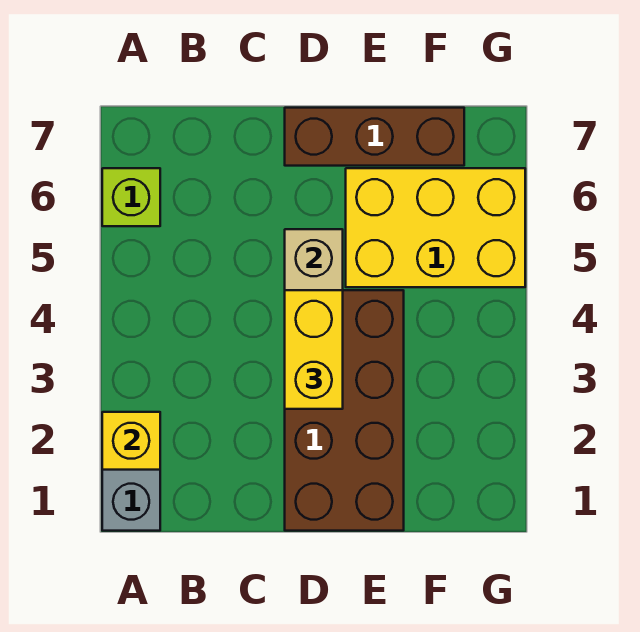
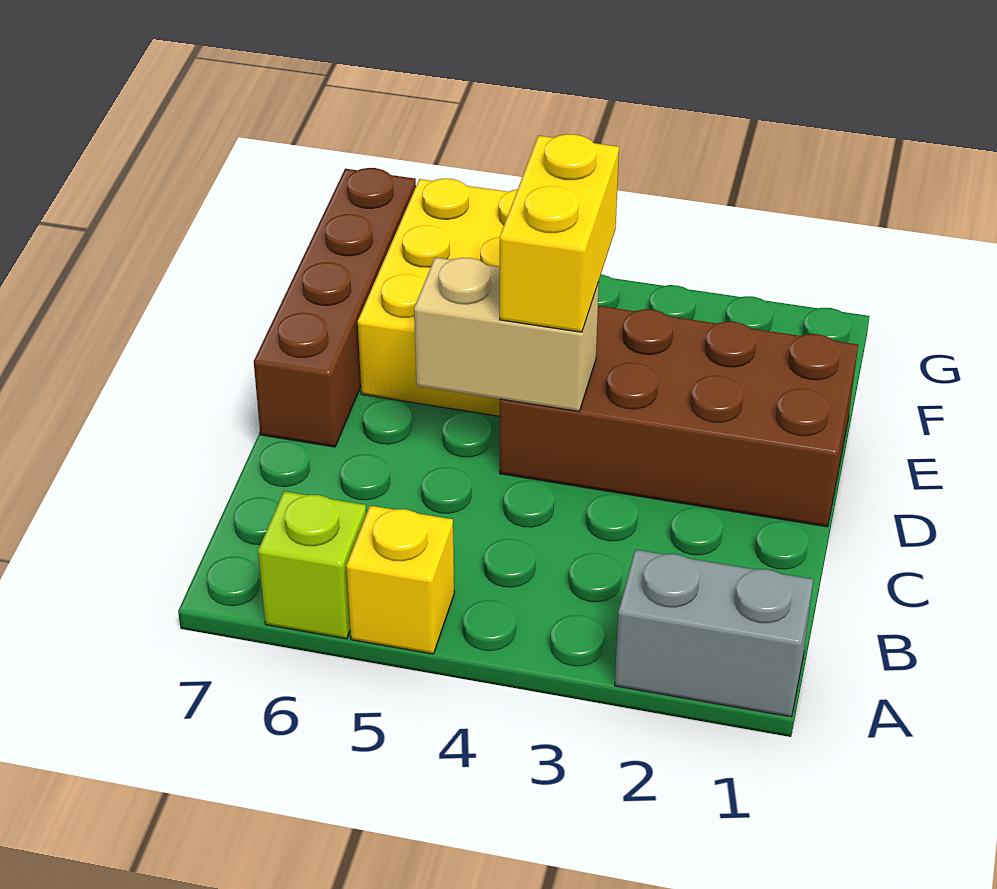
yellow brick A2 level 2 -> yellow brick A5 level 1
yellow brick D3:D4 level 3 -> yellow brick D4:E4 level 3
brown brick D7:F7 level 1 -> brown brick D7:G7 level 1

